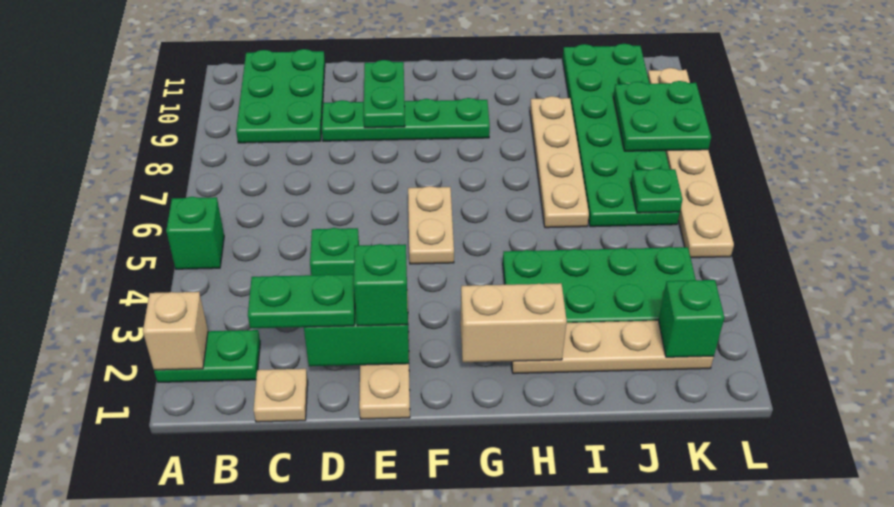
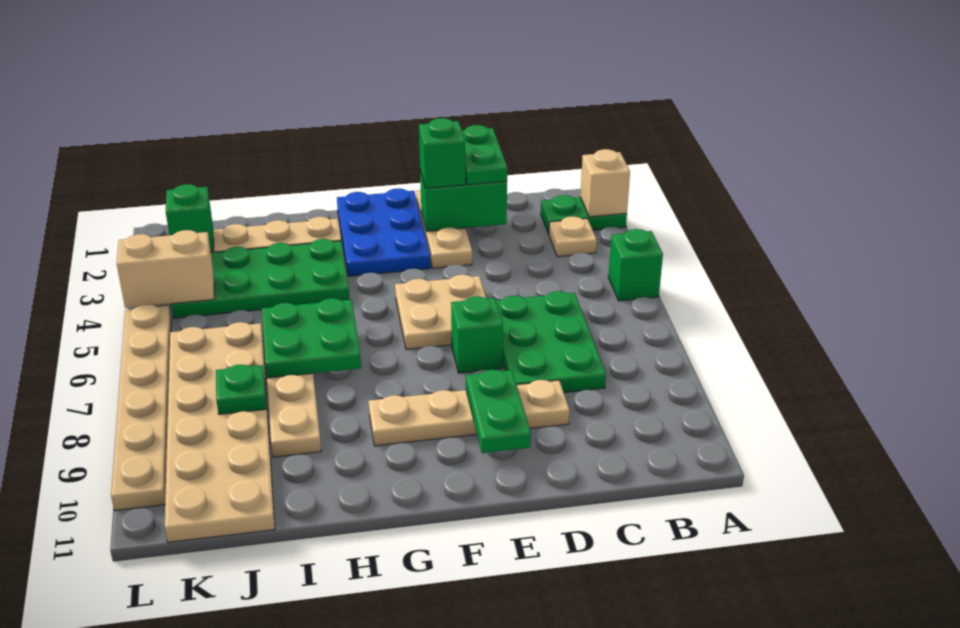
green plate B9:C11 level 1 -> green plate C6:D8 level 1
tan plate C1 level 1 -> tan plate B3 level 1
green plate C2:D2 level 3 -> green plate D1:D2 level 3
green brick D4 level 1 -> green brick E7 level 1
green plate D9:G9 level 1 -> tan plate D9:G9 level 1
none -> blue plate F1:G3 level 1
tan plate F5:F6 level 1 -> tan plate E5:F6 level 1
tan brick G2:H2 level 2 -> tan brick K4:L4 level 2
green plate J6:K11 level 1 -> tan plate J6:K11 level 1
green plate K6 level 2 -> green plate J8 level 2
green plate K8:L9 level 2 -> green plate H6:I7 level 2

